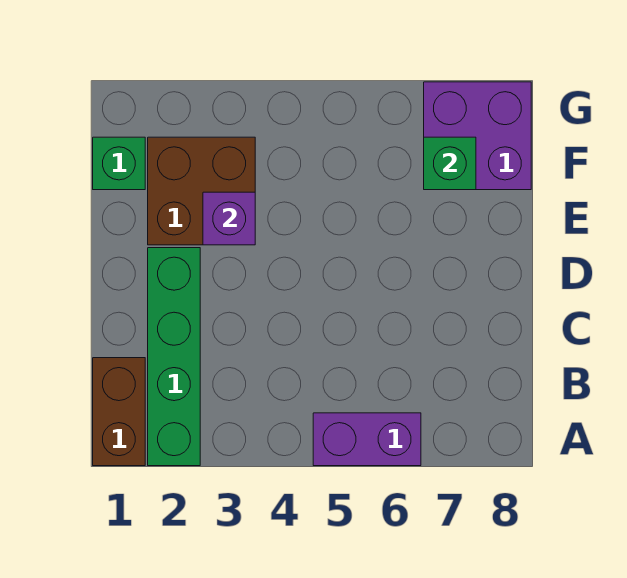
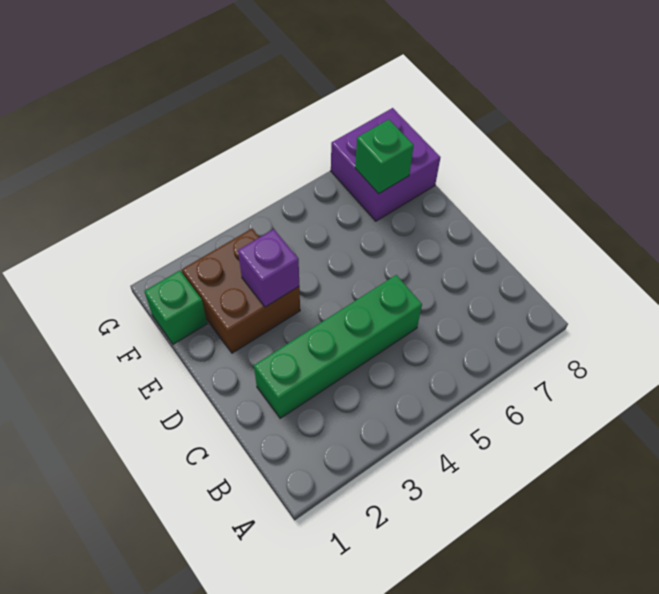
brown brick A1:B1 level 1 -> none
green brick A2:D2 level 1 -> green brick C2:C5 level 1
purple brick A5:A6 level 1 -> none

